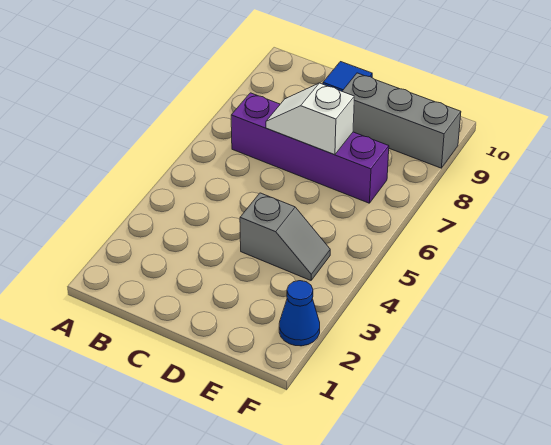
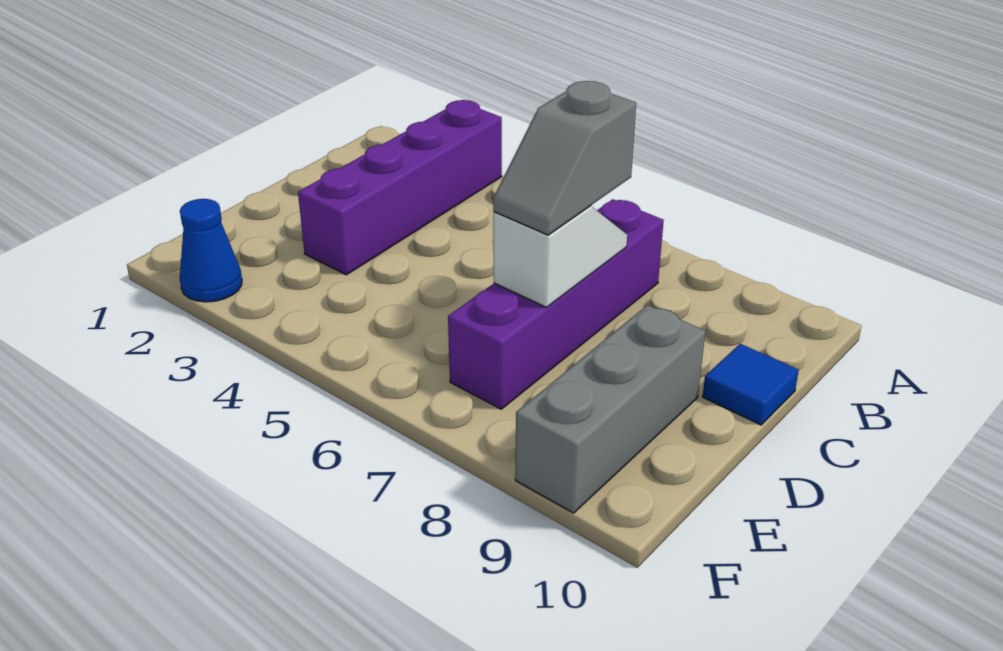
none -> purple brick A3:D3 level 1
grey slope D4:E4 level 1 top D -> grey slope C7:D7 level 3 top C

